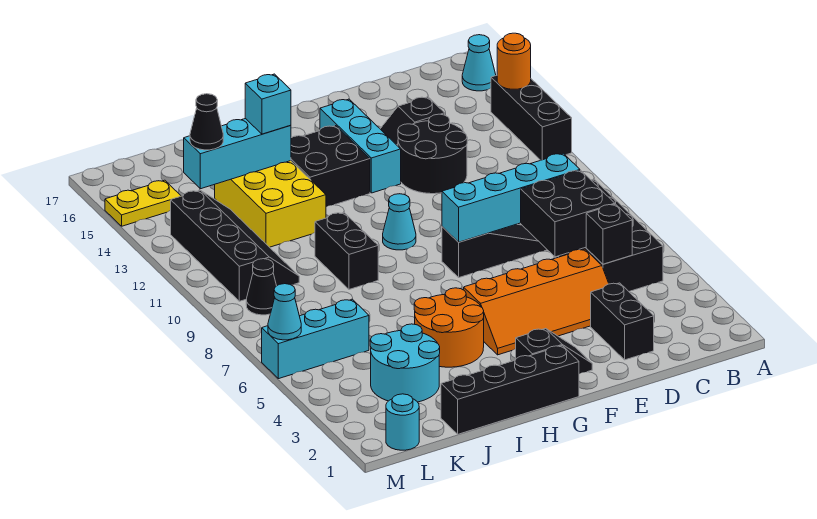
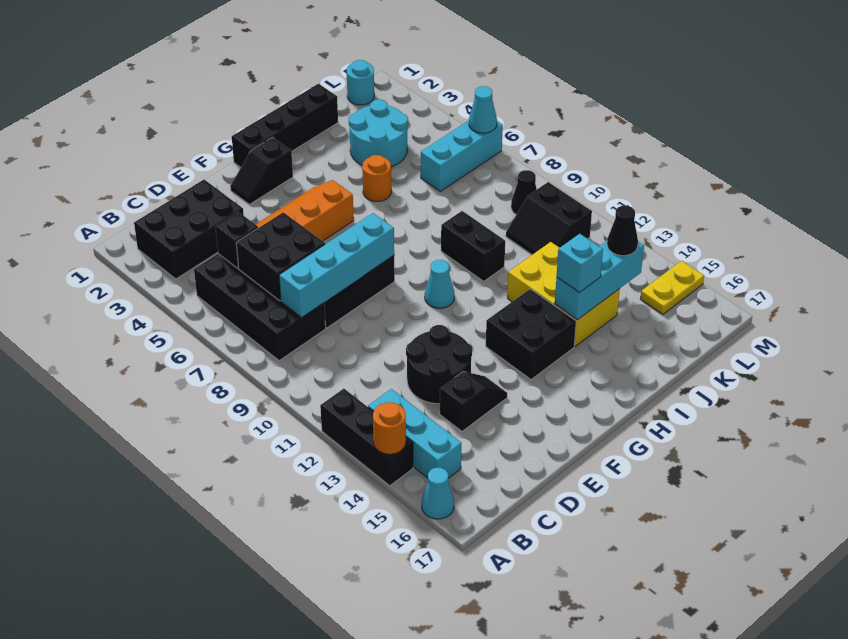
black brick D2:D3 level 1 -> black brick B2:D3 level 1
cyan brick F13:F15 level 1 -> cyan brick B13:B15 level 1
orange round brick H4:I5 level 1 -> orange round brick I5 level 1
black slope K10:L13 level 1 top L -> black slope K10:L11 level 1 top L

